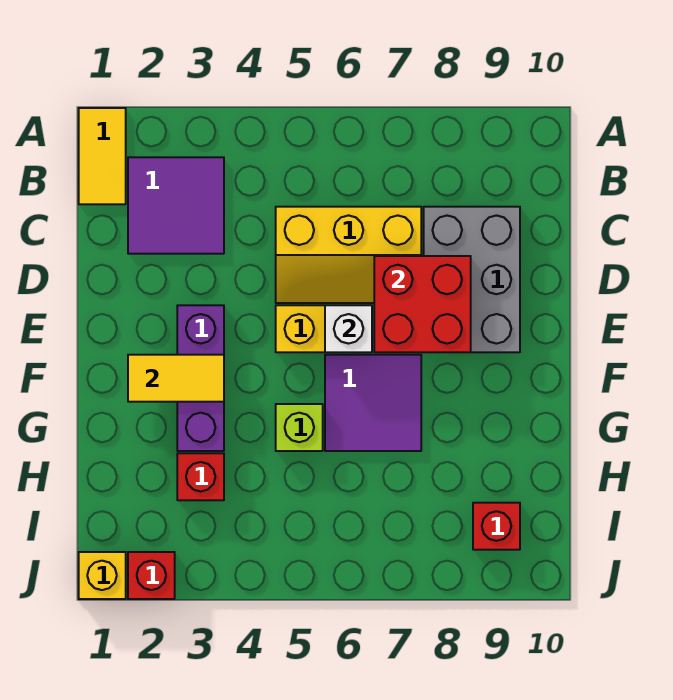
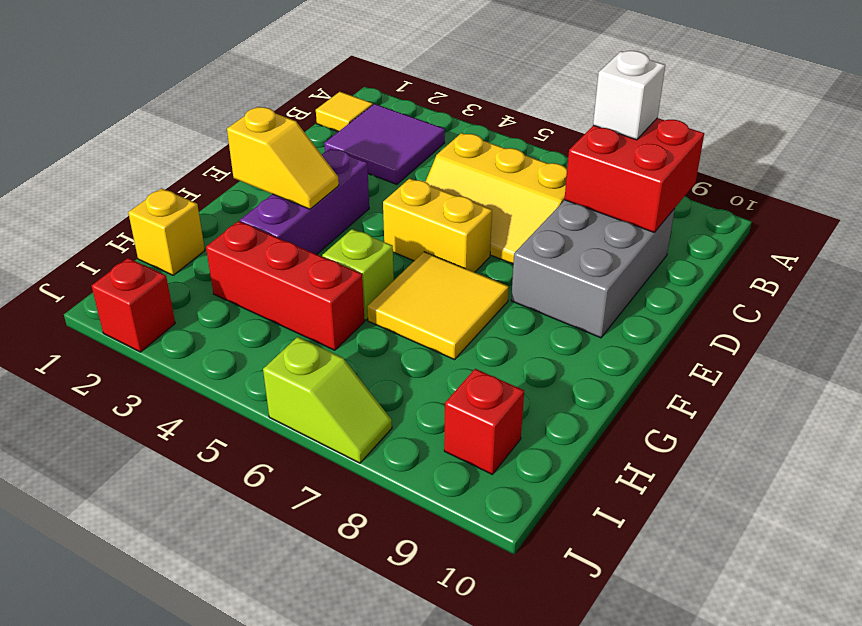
yellow tile A1:B1 level 1 -> yellow tile B1 level 1
red brick D7:E8 level 2 -> red brick B8:C9 level 2
white brick E6 level 2 -> white brick B8 level 3
yellow tile F2:F3 level 2 -> yellow slope F2:F3 level 2 top 2
purple tile F6:G7 level 1 -> yellow tile F6:G7 level 1
red brick H3 level 1 -> red brick H3:H5 level 1
yellow brick J1 level 1 -> yellow brick H1 level 1
none -> lime slope J6:J7 level 1 top 6

